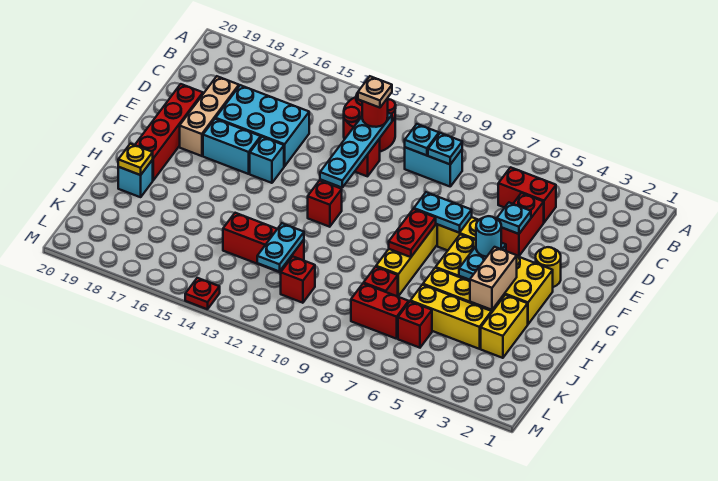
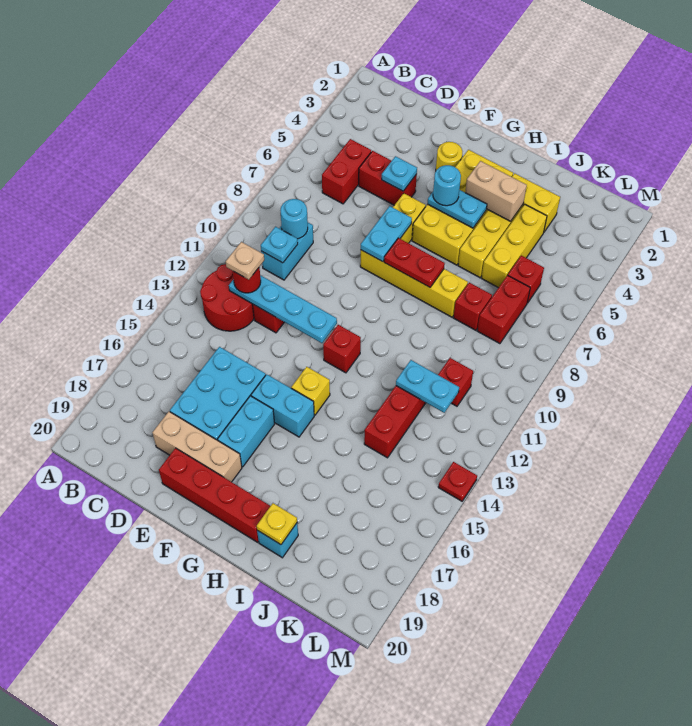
cyan plate C9 level 2 -> cyan round brick C9 level 2
cyan brick F15 level 1 -> cyan brick F15:G15 level 1
none -> yellow brick G14 level 1

